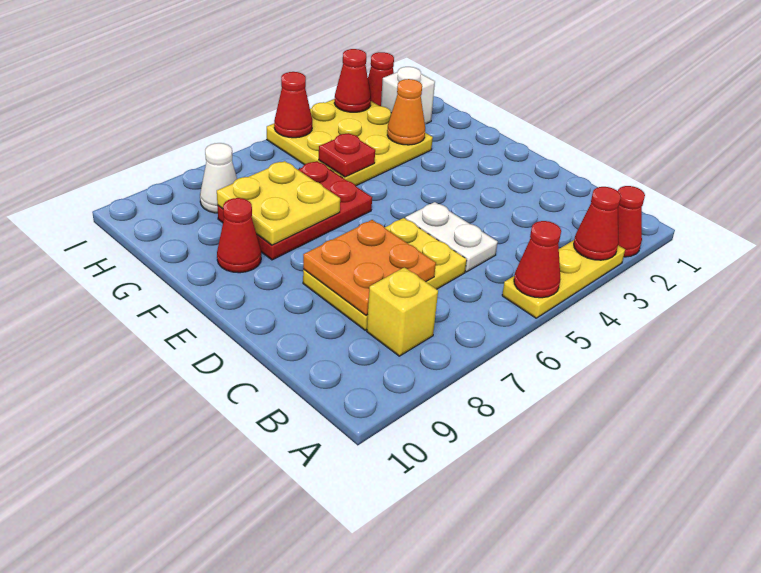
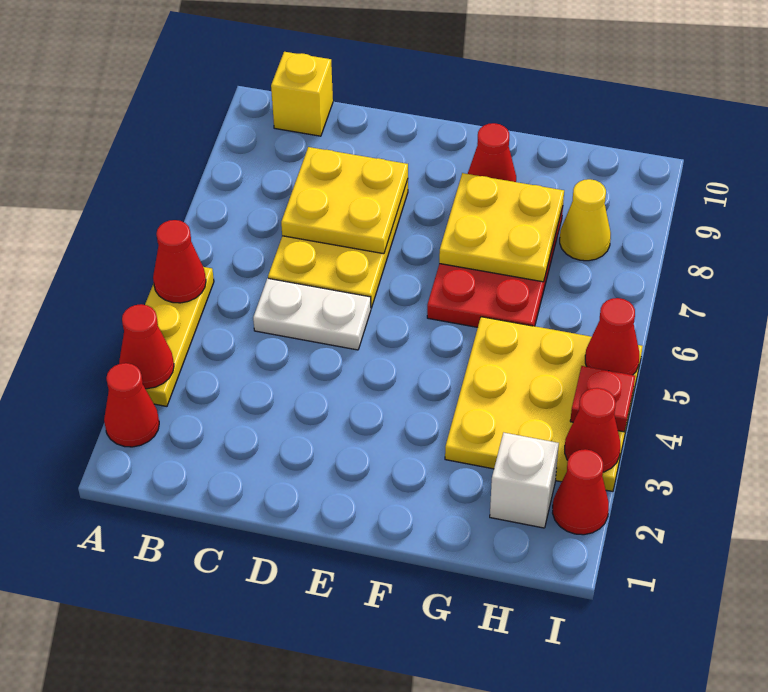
yellow brick B8 level 1 -> yellow brick B10 level 1
orange plate C7:D8 level 2 -> yellow plate C7:D8 level 2
orange cone G3 level 2 -> none
red plate G5 level 2 -> red plate I4 level 2
white cone H8 level 1 -> yellow cone H8 level 1

